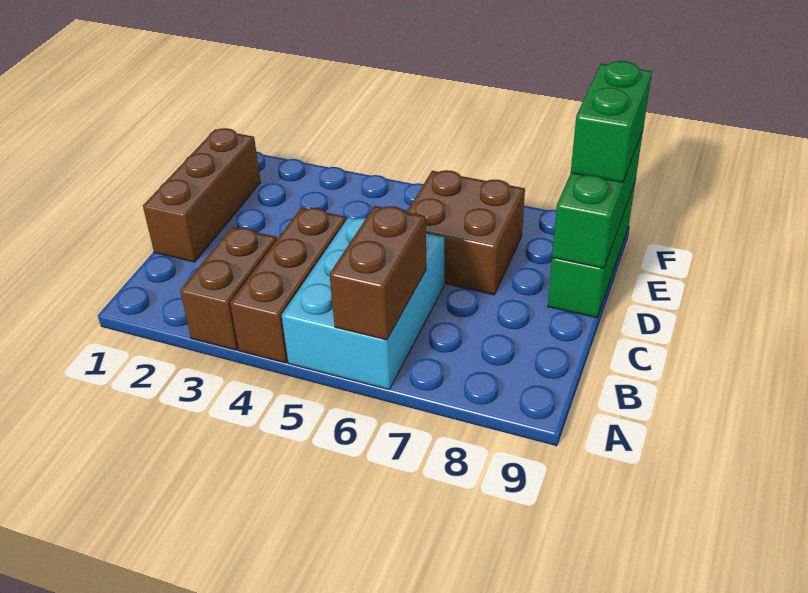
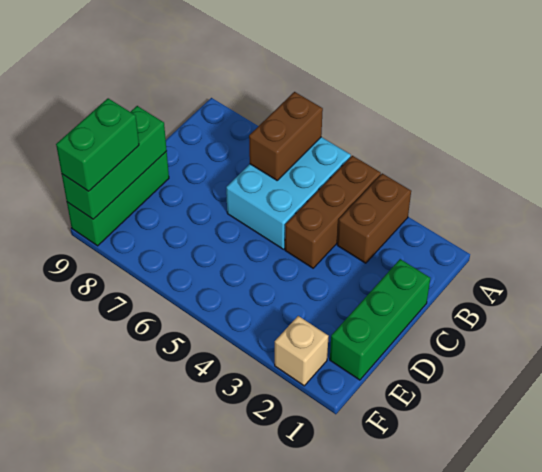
brown brick C1:E1 level 1 -> green brick C1:E1 level 1
brown brick D6:E7 level 1 -> none
none -> tan brick F2 level 1

